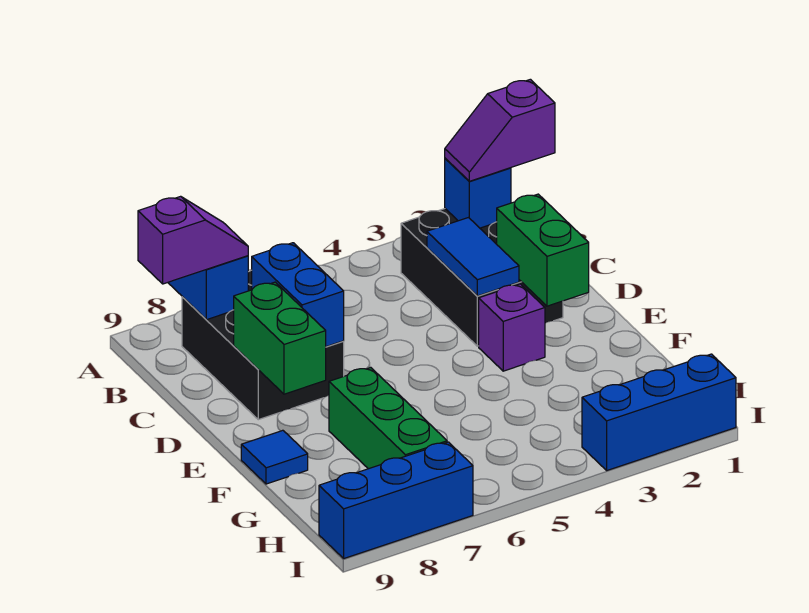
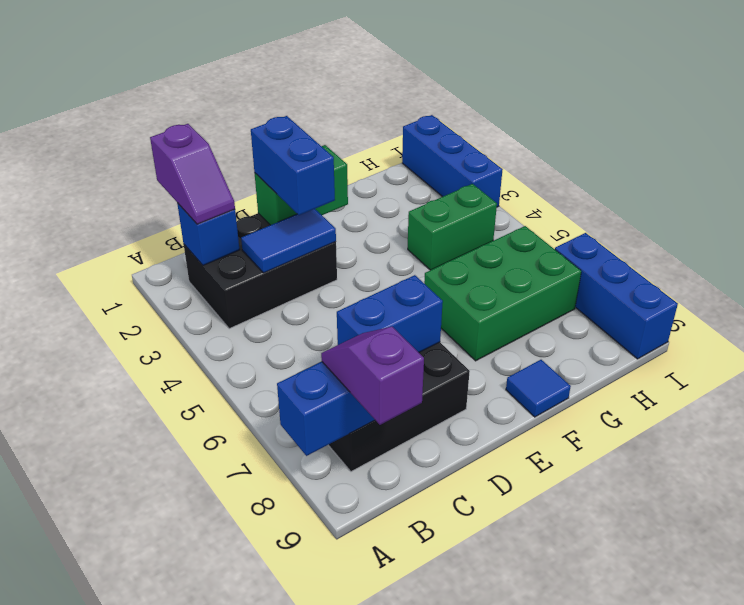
none -> blue brick D2:D3 level 3
green brick D8:E8 level 2 -> green brick G4:H4 level 1
purple brick E3 level 1 -> none
green brick F7:H7 level 1 -> green brick F6:H7 level 1

